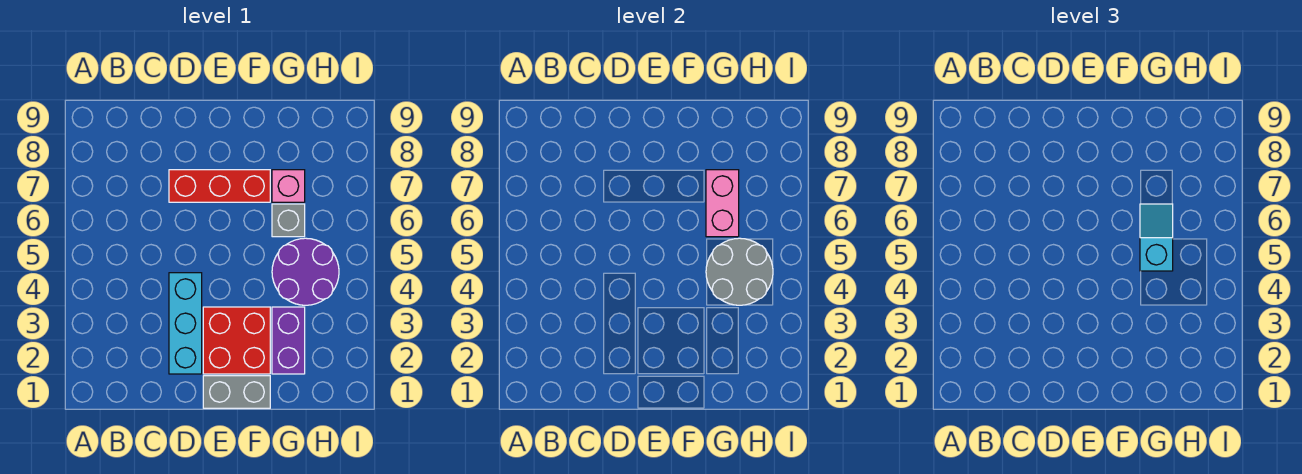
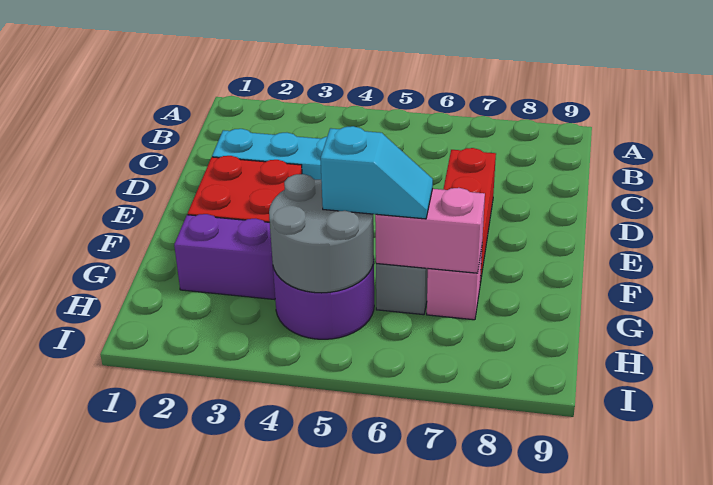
grey brick E1:F1 level 1 -> none

